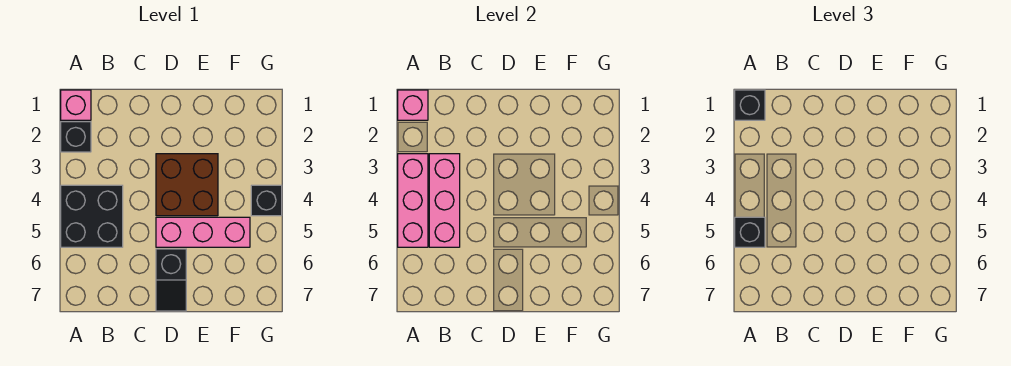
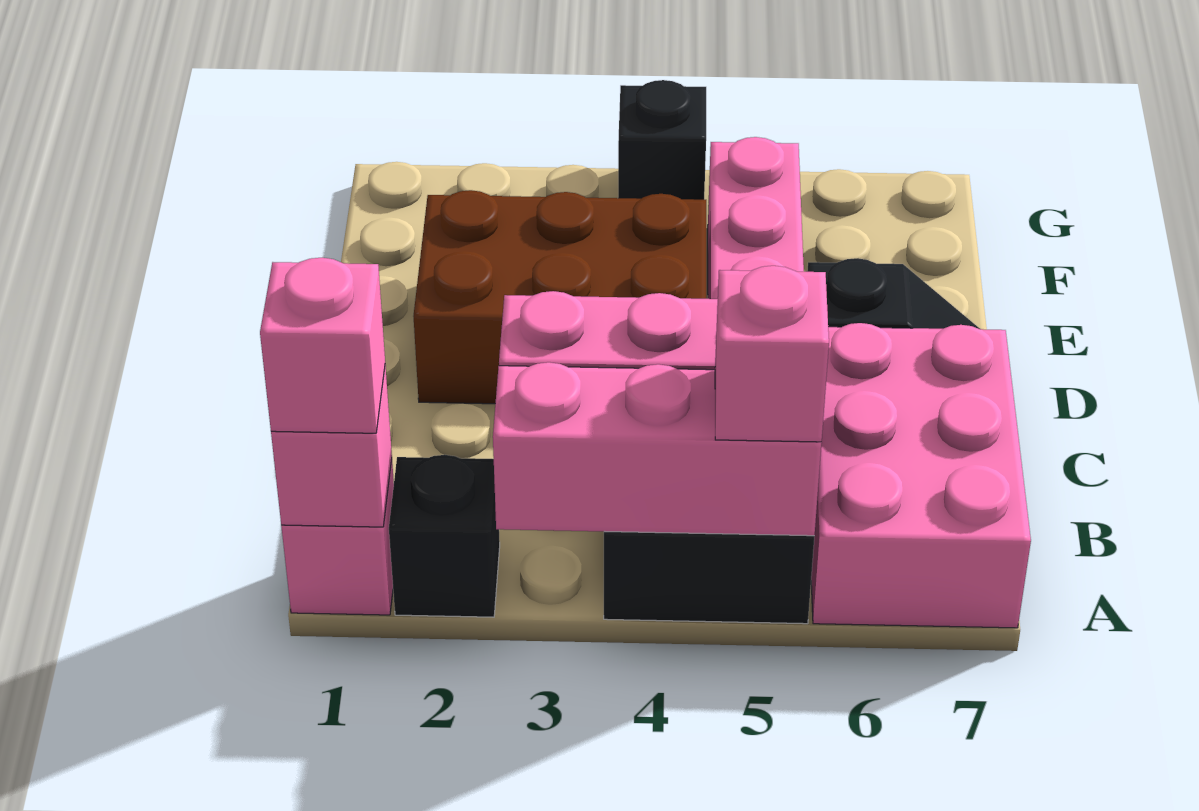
black brick A1 level 3 -> pink brick A1 level 3
black brick A5 level 3 -> pink brick A5 level 3
none -> pink brick A6:C7 level 1
brown brick D3:E4 level 1 -> brown brick D2:E4 level 1

